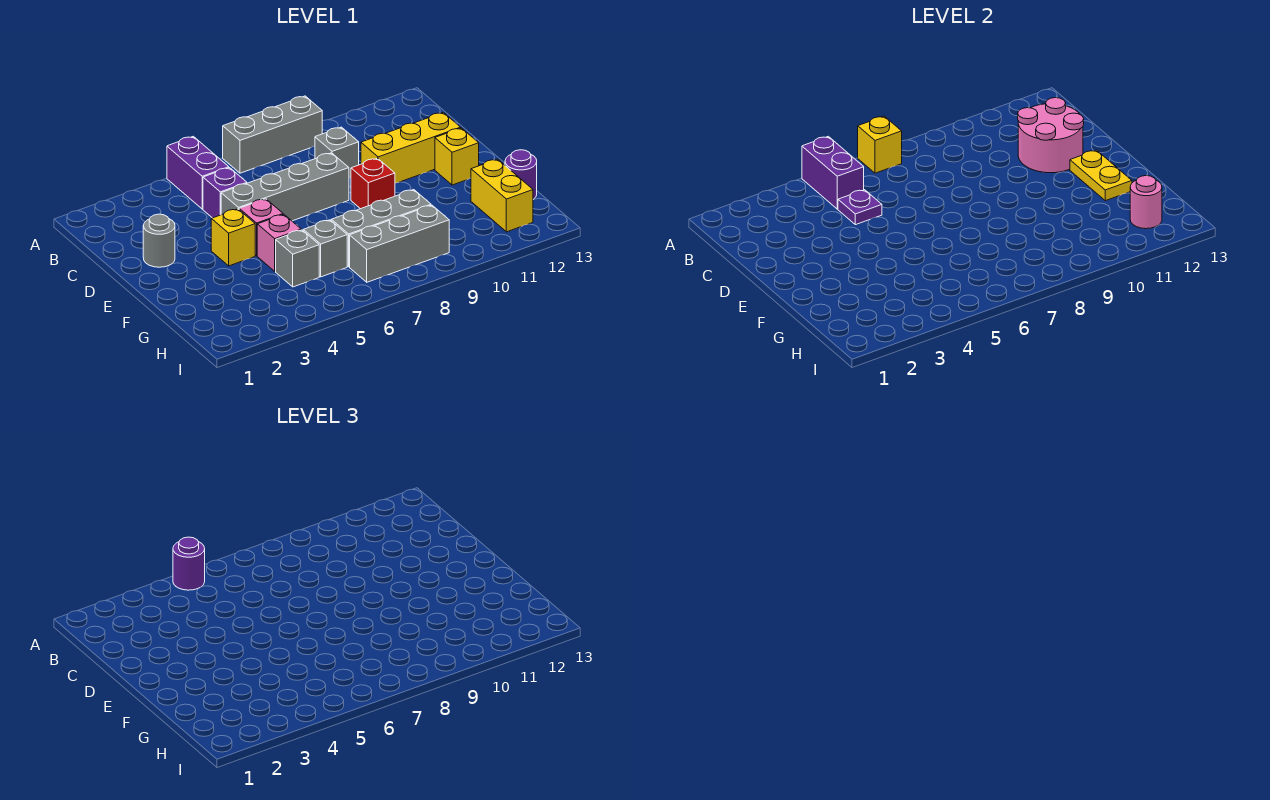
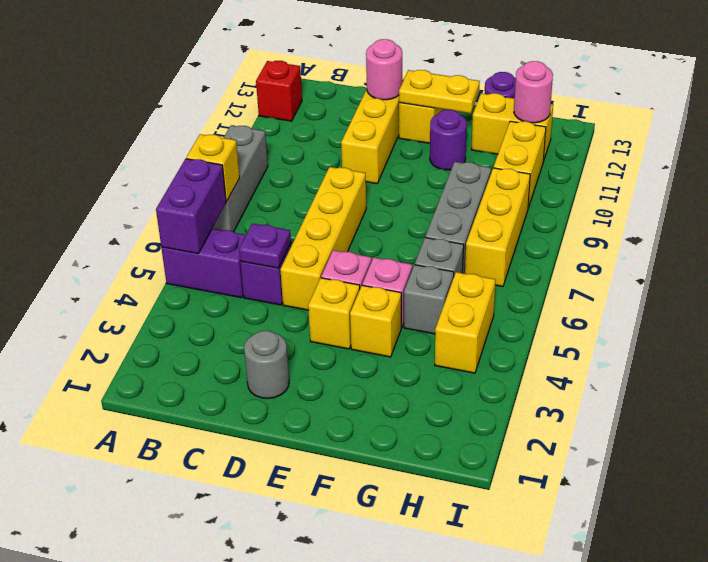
purple brick A5:B5 level 2 -> purple brick A5:A6 level 2
purple round brick A5 level 3 -> purple round brick F11 level 1
grey brick C9 level 1 -> none
pink round brick C11:D12 level 2 -> pink round brick D12 level 2
grey brick D5:D8 level 1 -> yellow brick D5:D8 level 1
red brick E9 level 1 -> red brick A12 level 1
none -> yellow brick F4 level 1
none -> yellow brick H4:H5 level 1
grey brick H7:H9 level 1 -> yellow brick H7:H9 level 1
none -> yellow brick H10:H11 level 1

